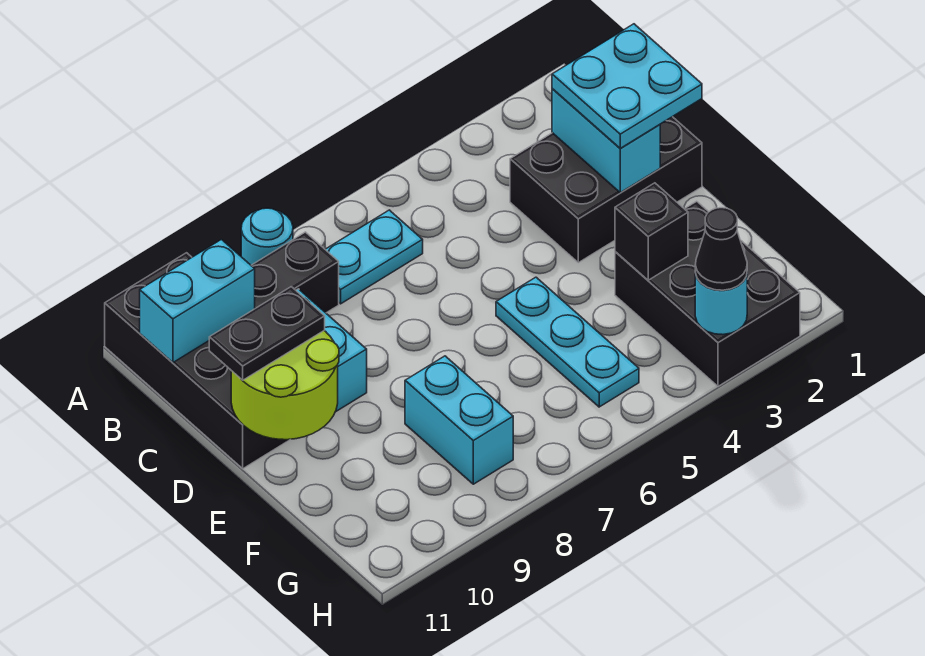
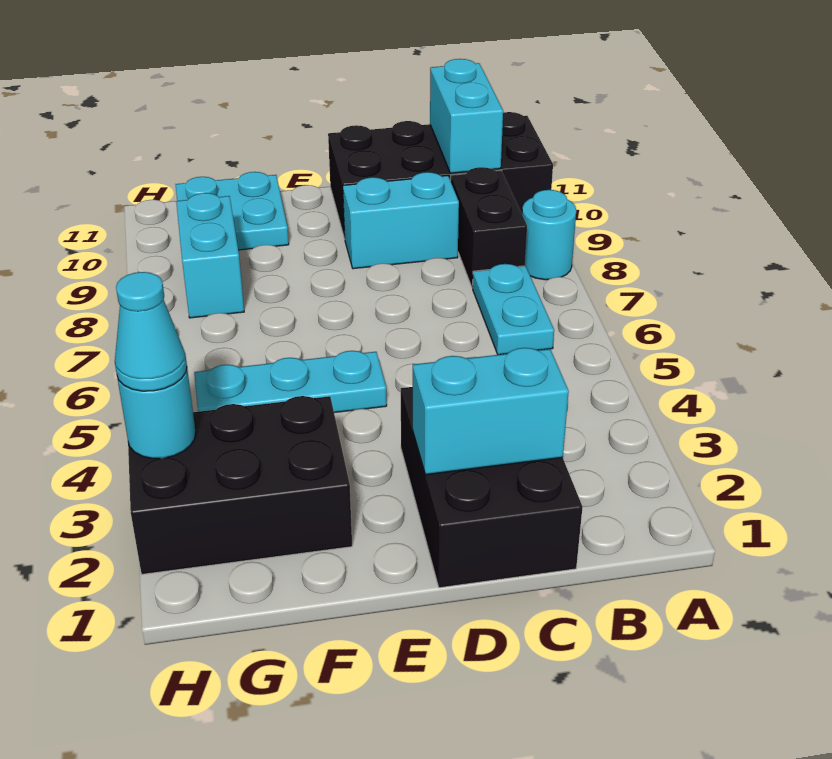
cyan plate C1:D2 level 3 -> cyan plate F10:G11 level 1
lime round brick D10:E11 level 2 -> none
black plate D10:D11 level 3 -> none
black brick F3 level 2 -> none
cyan brick F8:G8 level 1 -> cyan brick G8:G9 level 1
black cone H3 level 3 -> cyan cone H3 level 3

